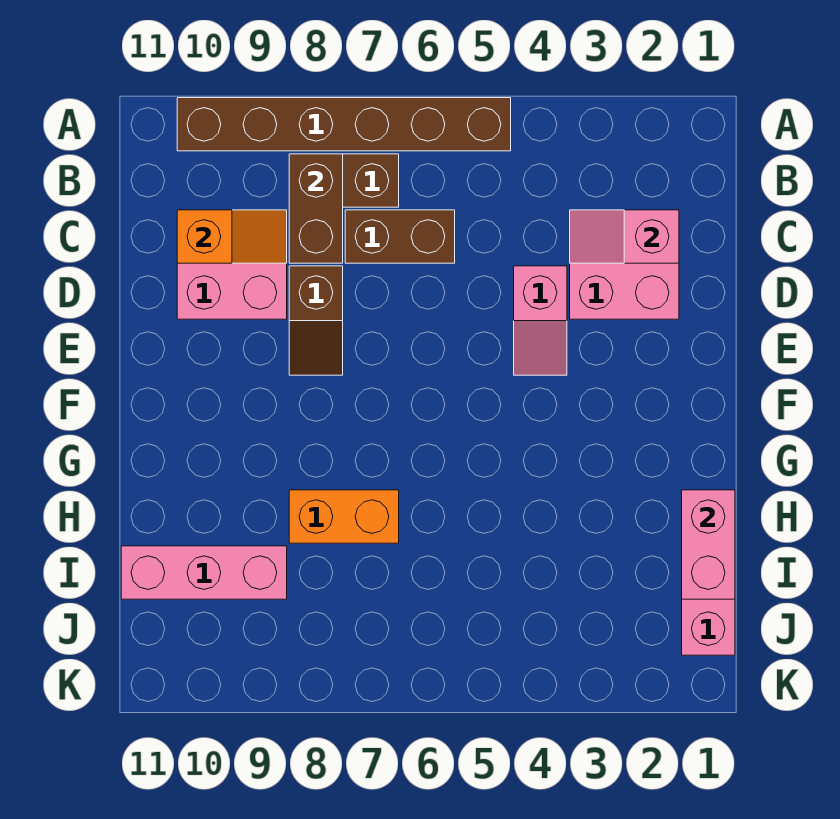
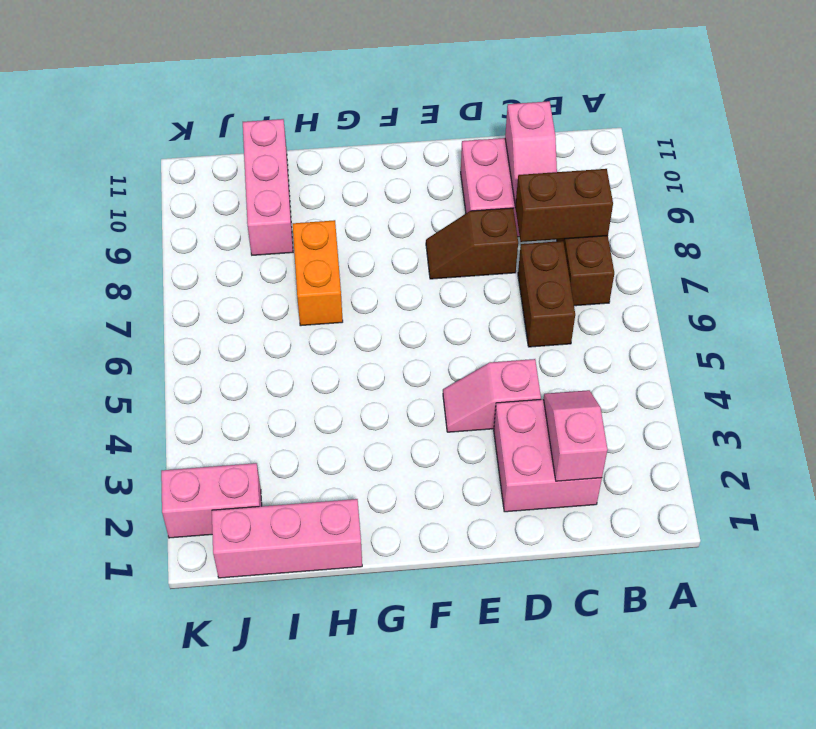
brown brick A5:A10 level 1 -> none
orange slope C9:C10 level 2 top 10 -> pink slope C9:C10 level 2 top 10
pink brick H1:I1 level 2 -> pink brick J2:K2 level 1

